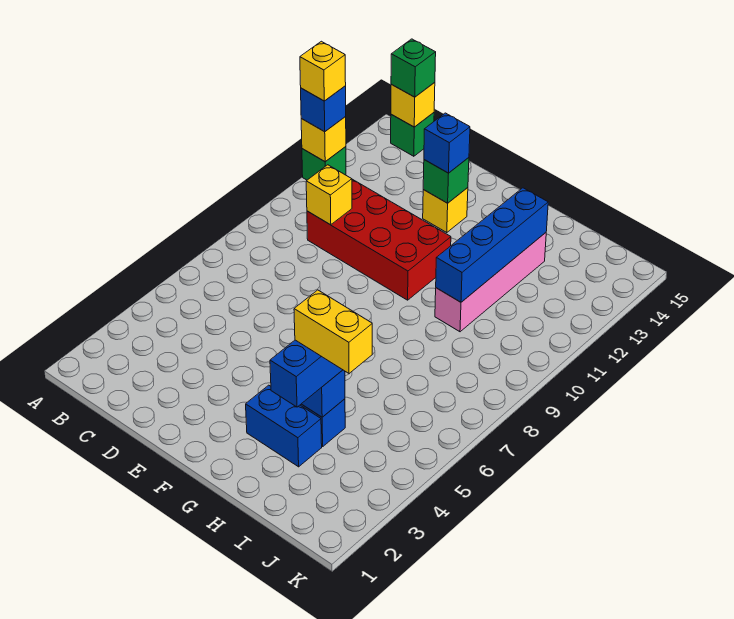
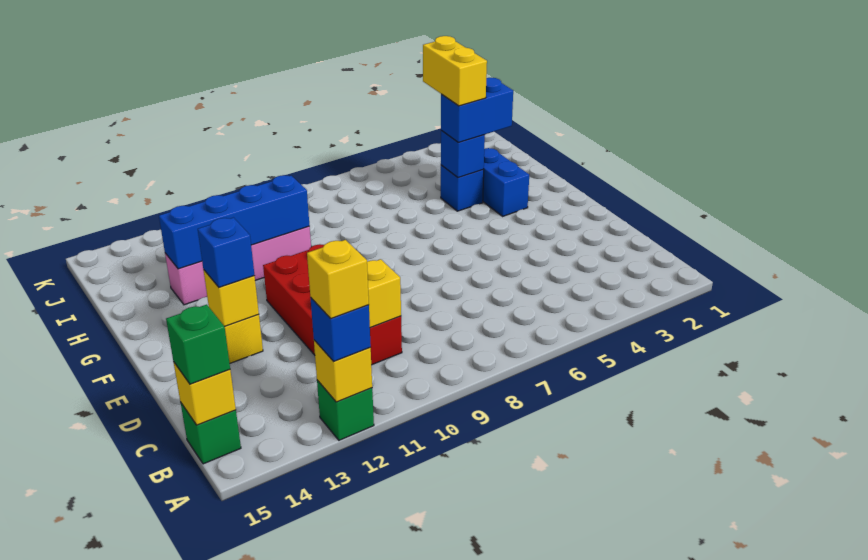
green brick E13 level 2 -> yellow brick E13 level 2

